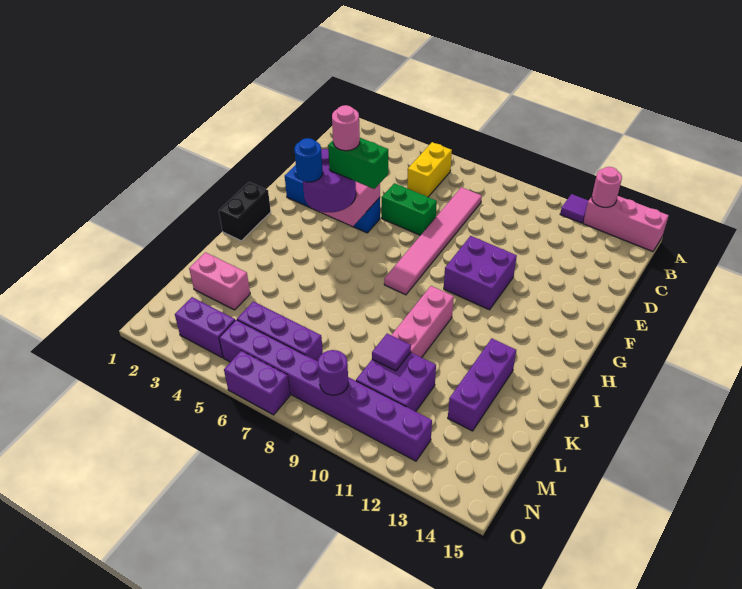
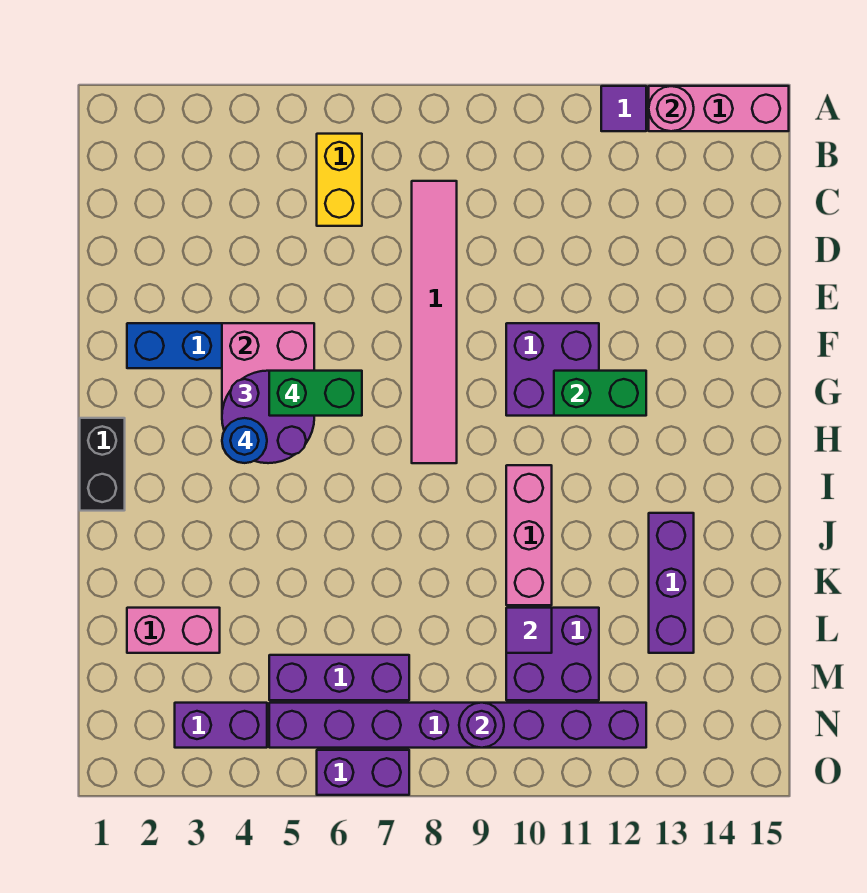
green brick E6:E7 level 1 -> green brick G11:G12 level 2
pink round brick G5 level 5 -> none

